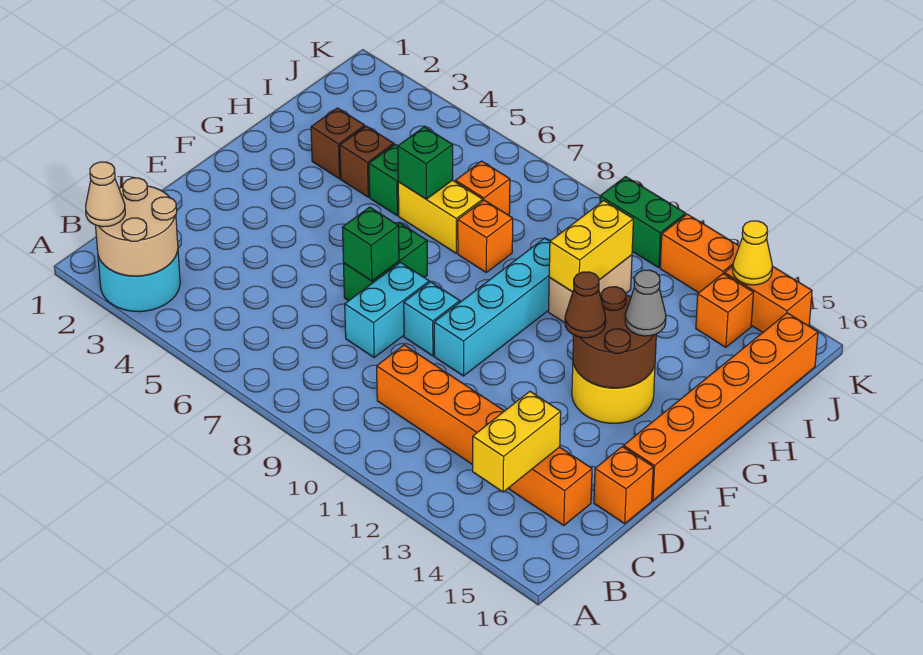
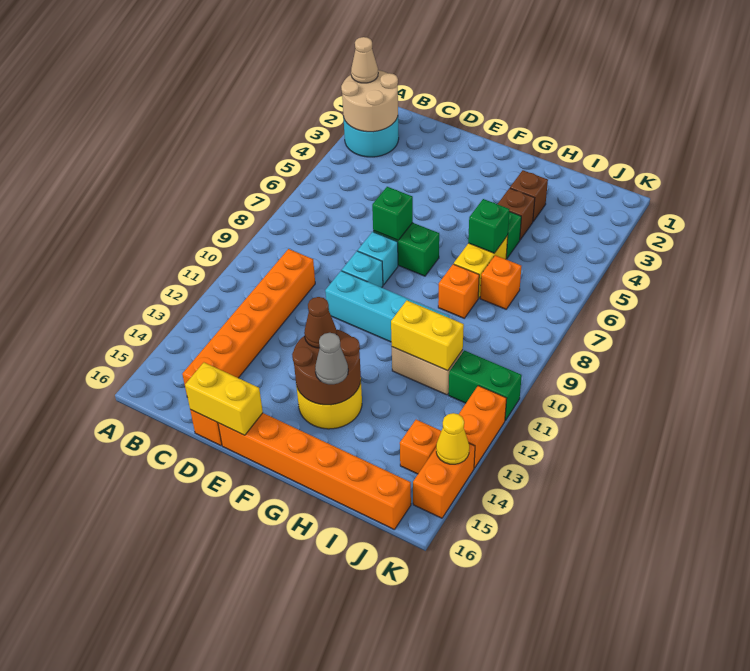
yellow brick B14:C14 level 2 -> yellow brick D16:E16 level 2
cyan brick D8:E8 level 1 -> cyan brick E8 level 1
green brick K10:K11 level 1 -> green brick J11:K11 level 1

